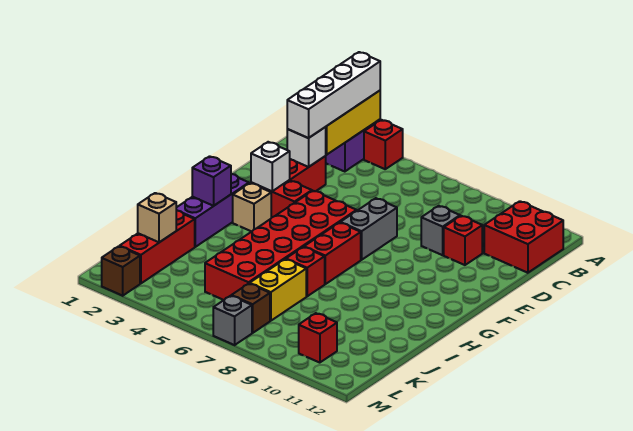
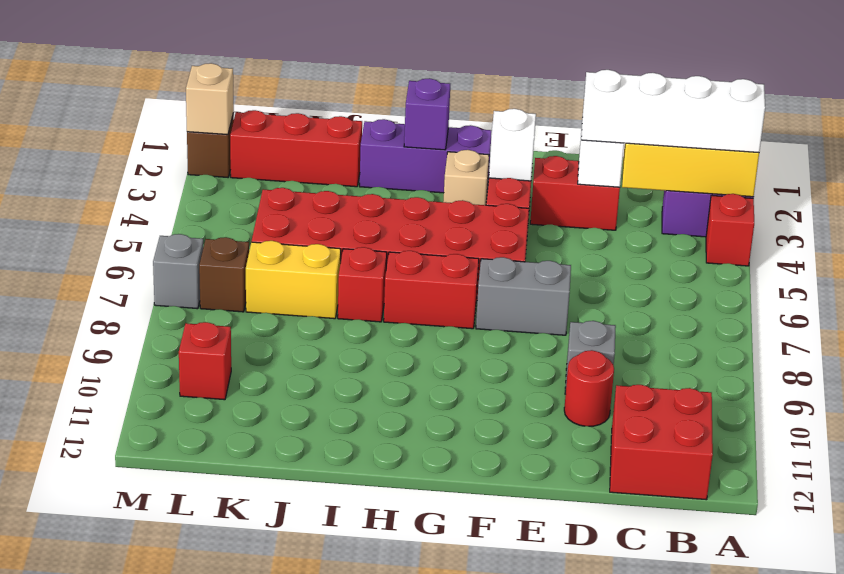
red brick D10 level 1 -> red round brick D10 level 1
tan brick K2 level 2 -> tan brick M2 level 2

